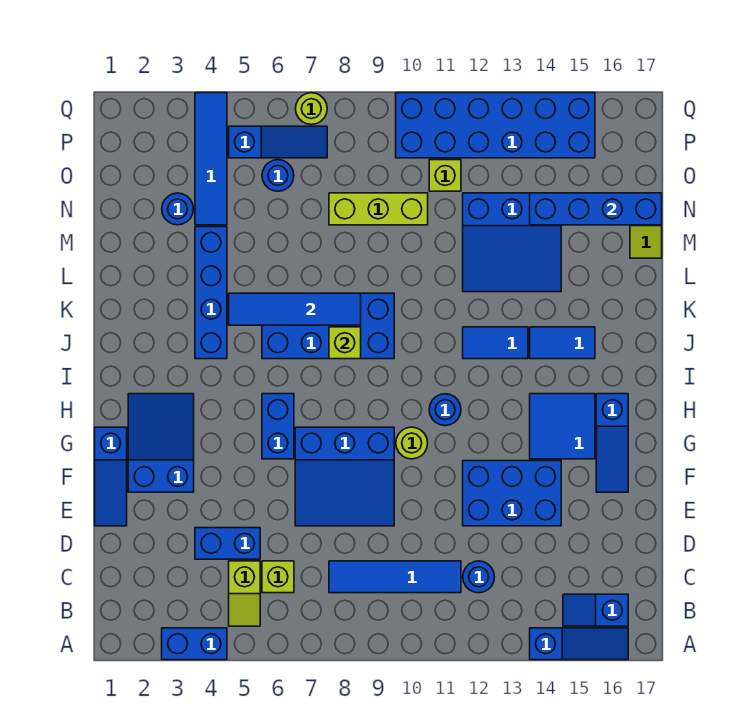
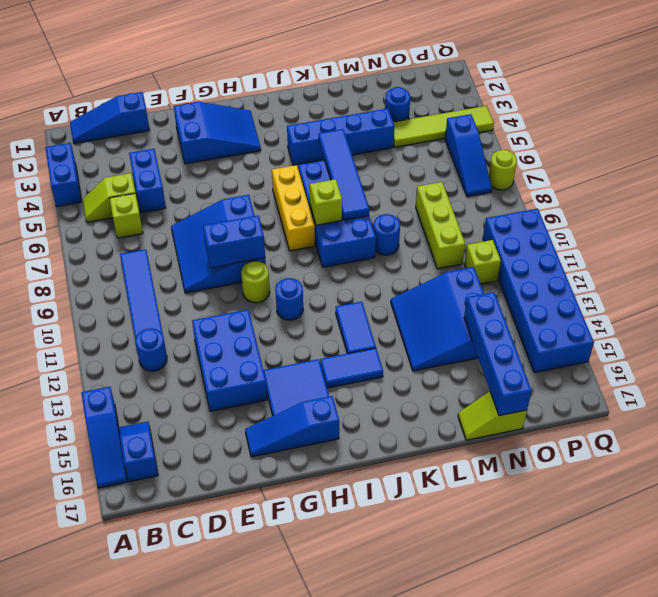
blue slope E1:G1 level 1 top G -> blue slope B1:D1 level 1 top D
blue brick G6:H6 level 1 -> blue brick F9:G9 level 2
none -> yellow brick I6:I8 level 1
blue tile J14:J15 level 1 -> blue tile I14:J14 level 1
blue tile N4:Q4 level 1 -> lime tile N4:Q4 level 1
blue round brick O6 level 1 -> blue round brick L9 level 1

